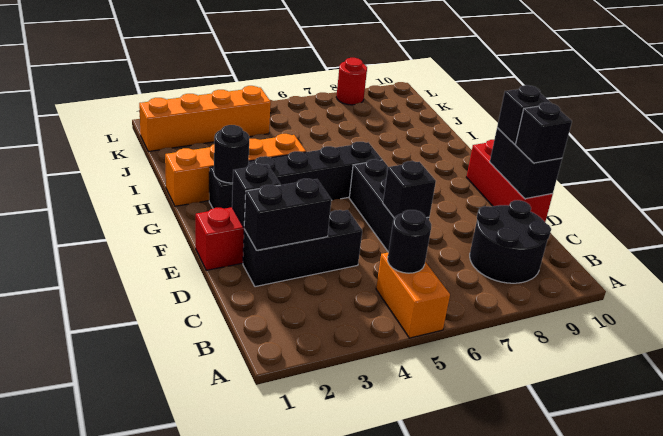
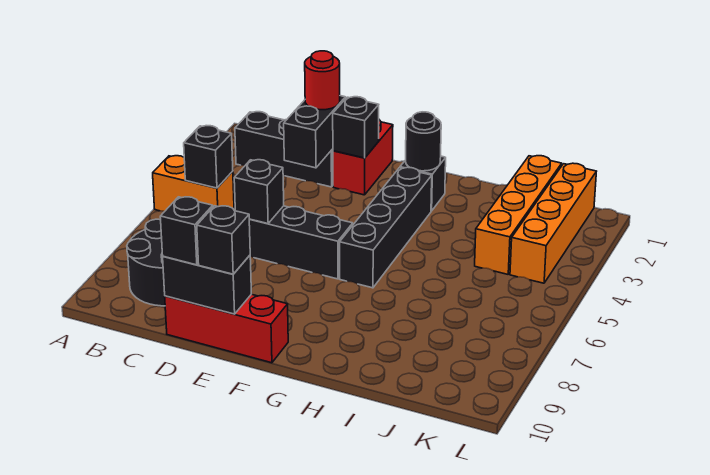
black round brick B5 level 2 -> black brick B5 level 2
black brick D2:D4 level 1 -> black brick B2:D2 level 1
orange brick H1:H4 level 1 -> orange brick J1:J4 level 1
red round brick L8 level 1 -> red round brick D2 level 3

